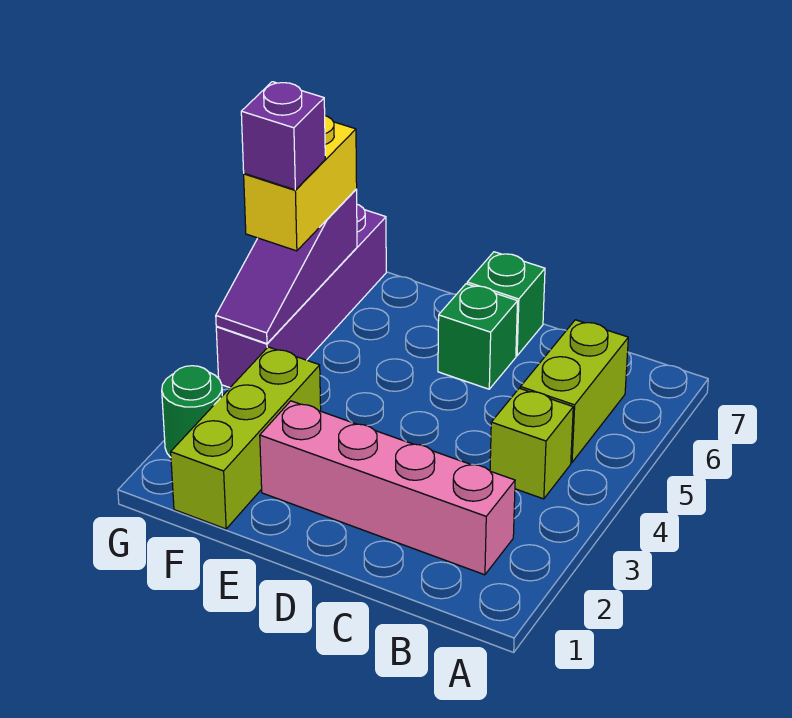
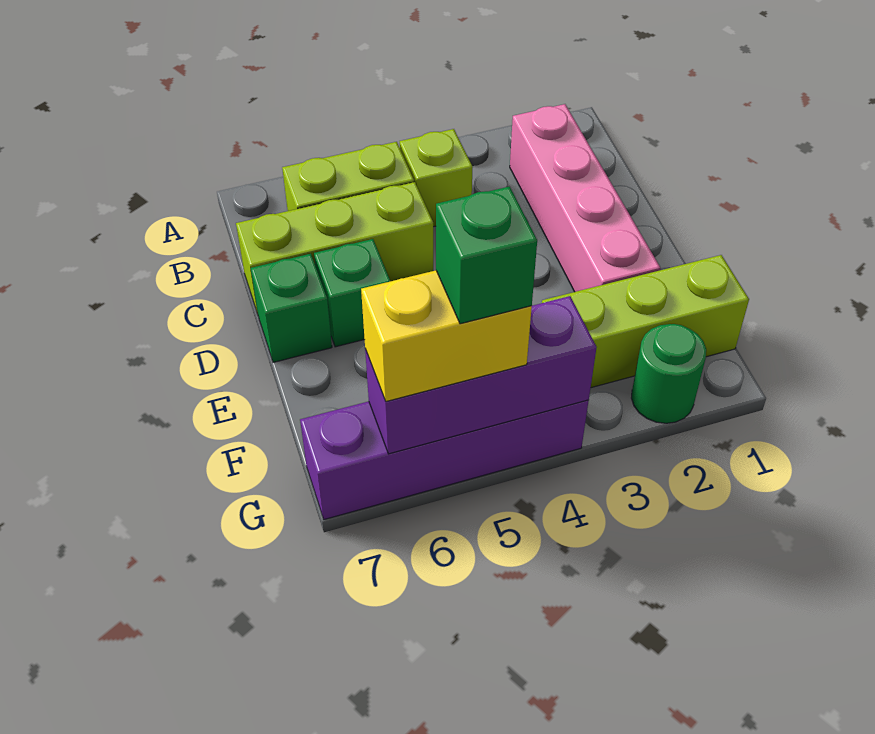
none -> lime brick C5:C7 level 1
purple slope G4:G6 level 2 top 6 -> purple brick G4:G6 level 2
purple brick G5 level 4 -> green brick G5 level 4

